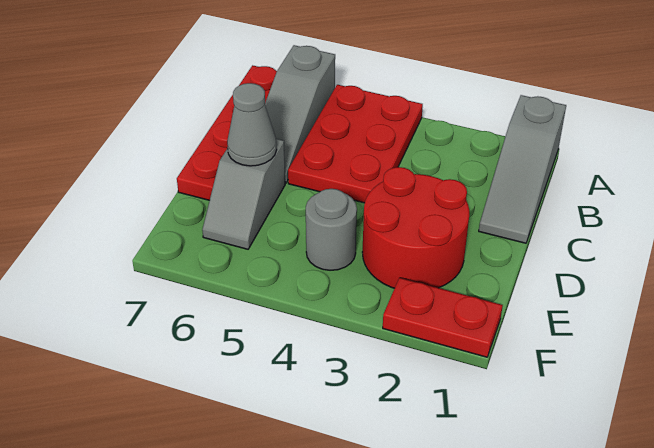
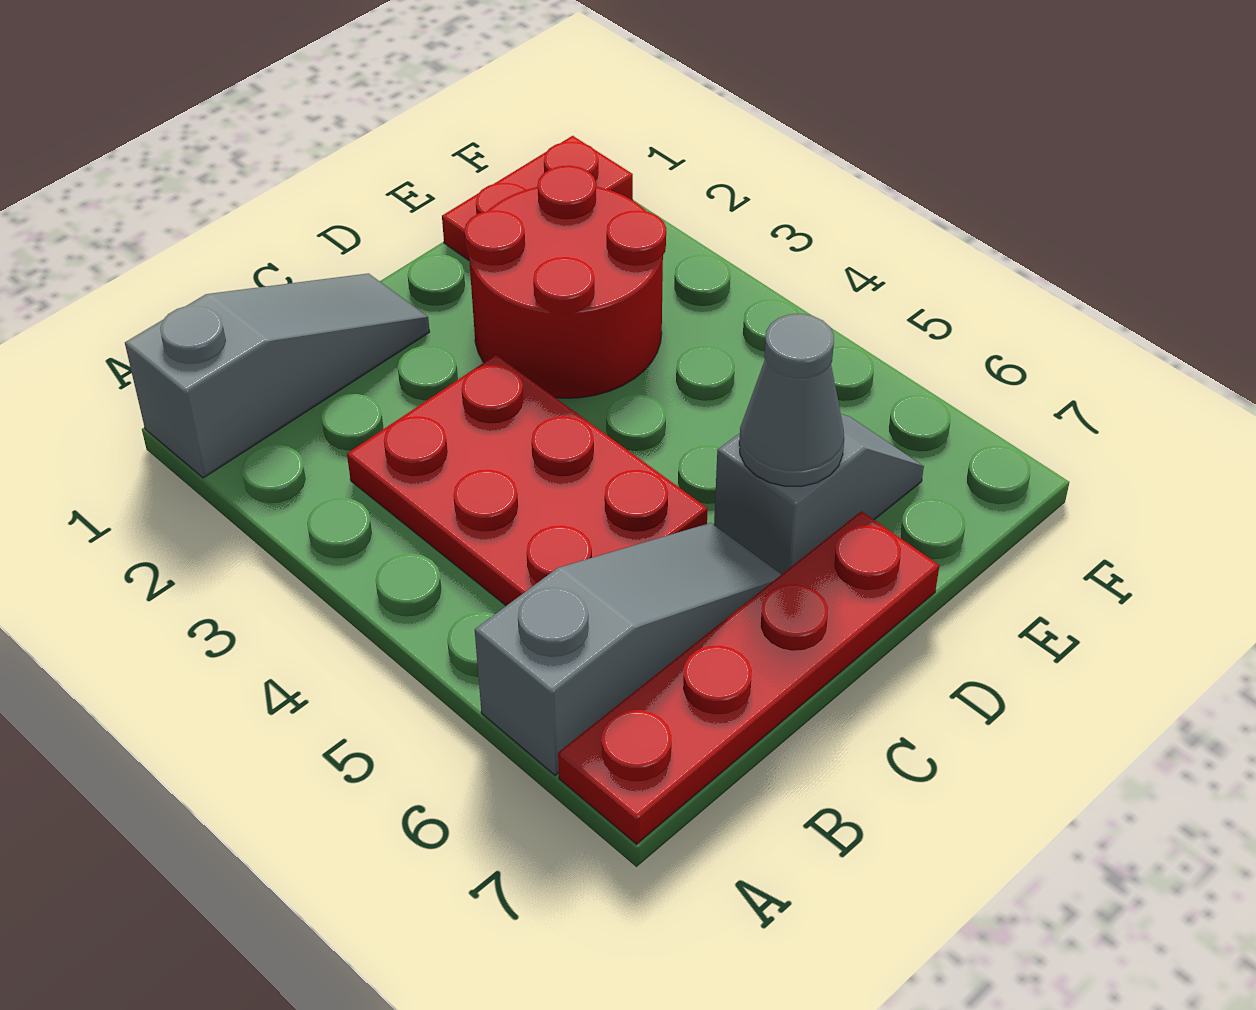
red plate A4:C5 level 1 -> red plate B3:C5 level 1
grey round brick E4 level 1 -> none
red plate F1:F2 level 1 -> red plate E1:F1 level 1

